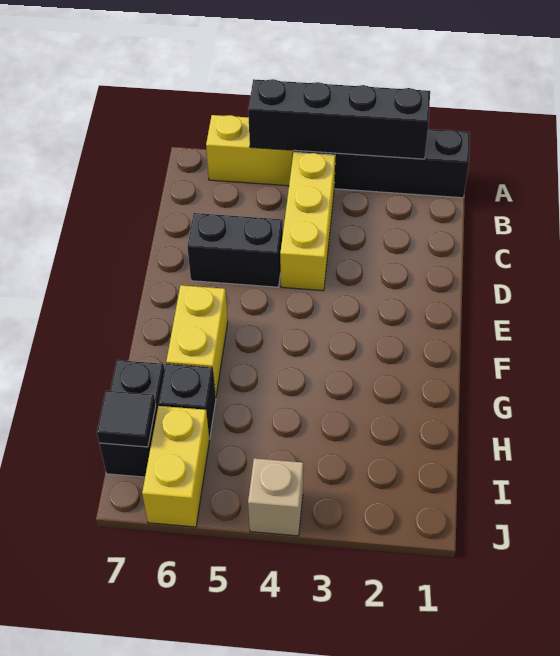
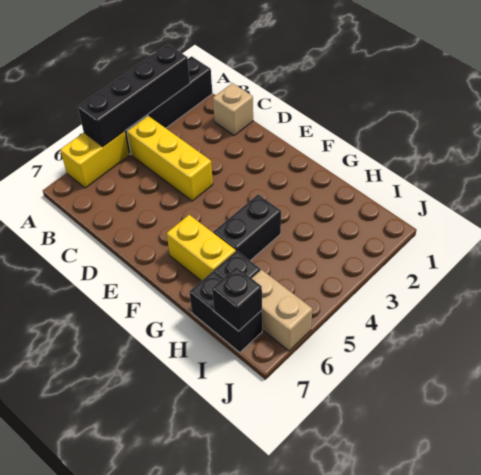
black brick D5:D6 level 1 -> black brick G4:G5 level 1
yellow brick I6:J6 level 1 -> tan brick I6:J6 level 1
black tile I7 level 2 -> black brick I7 level 2
tan brick J4 level 1 -> tan brick C1 level 1

